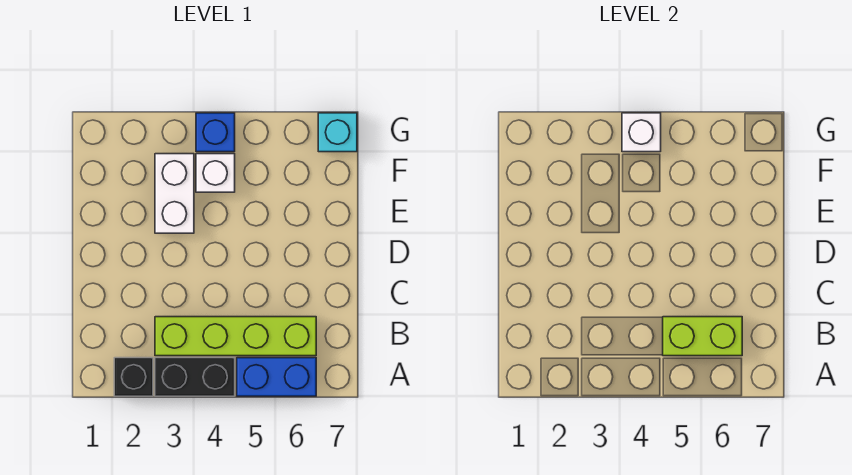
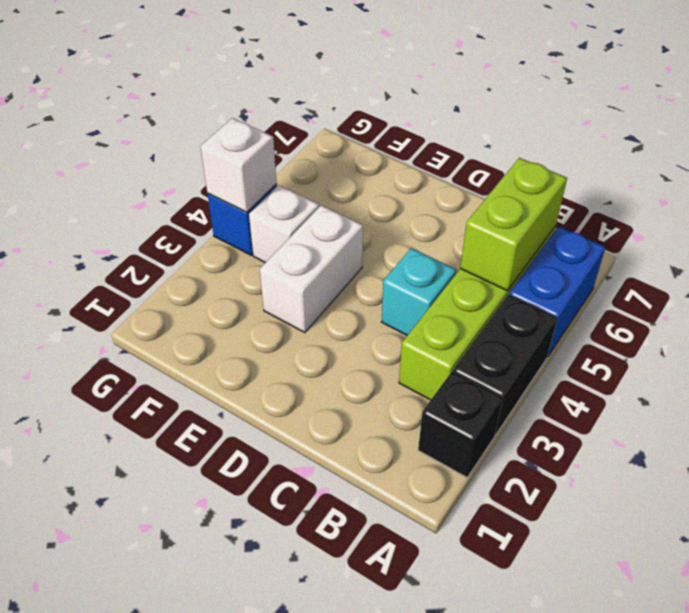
white brick E3:F3 level 1 -> white brick E3:E4 level 1
cyan brick G7 level 1 -> cyan brick C4 level 1

